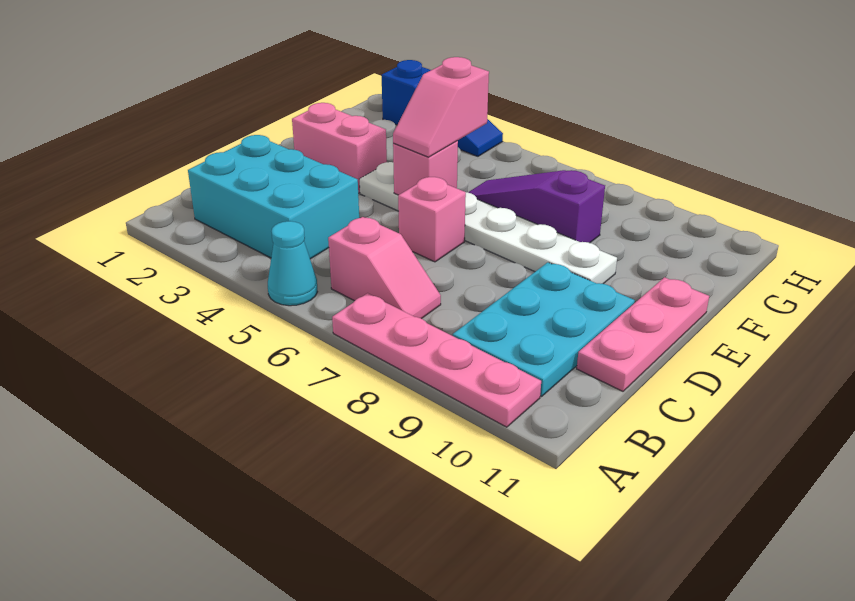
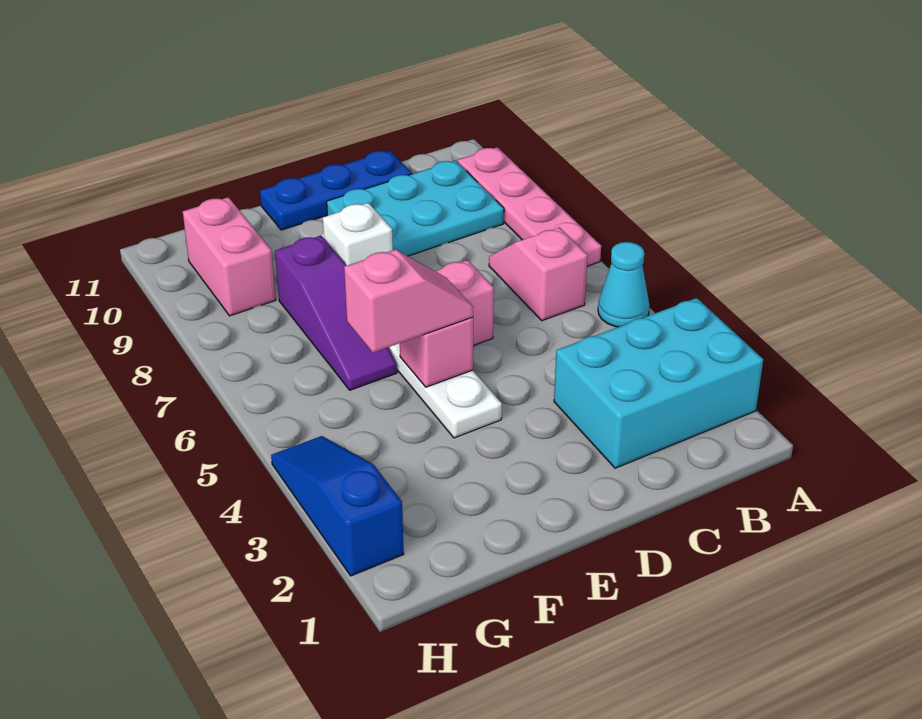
cyan brick B2:C4 level 1 -> cyan brick A2:C3 level 1
pink plate C11:E11 level 1 -> blue plate C11:E11 level 1
pink brick E2:E3 level 1 -> pink brick G9:G10 level 1
none -> white brick E8 level 2

